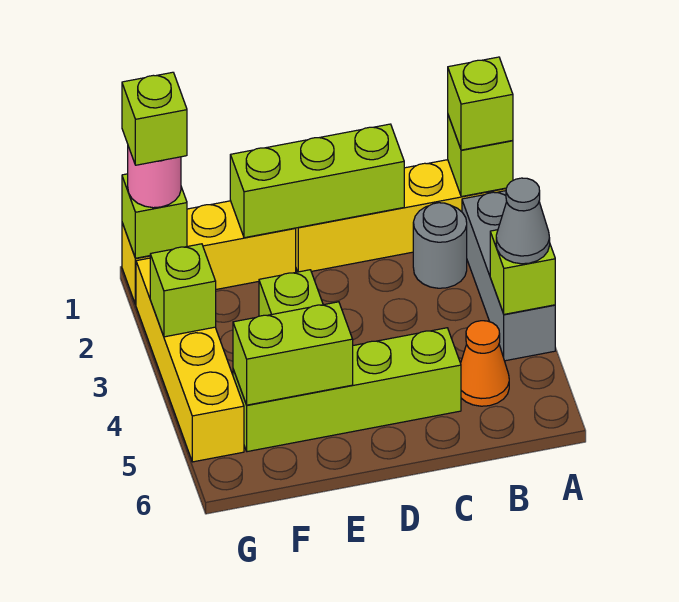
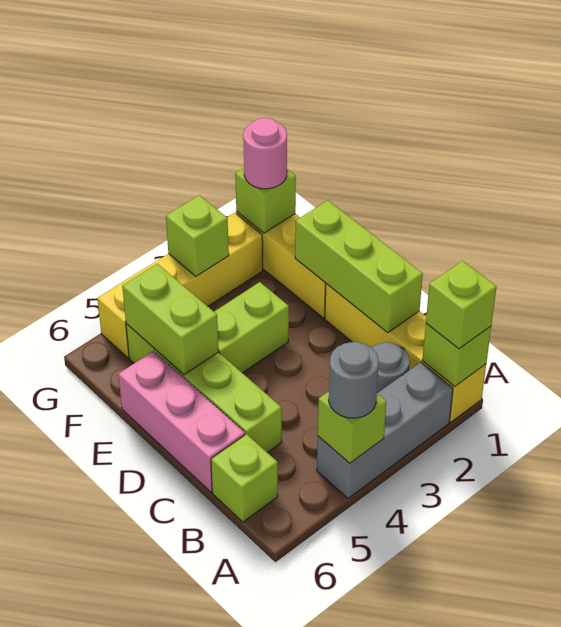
grey cone A4 level 3 -> grey round brick A4 level 3
orange cone B5 level 1 -> none
none -> pink brick C6:E6 level 1
lime brick G1 level 4 -> lime brick B6 level 1

